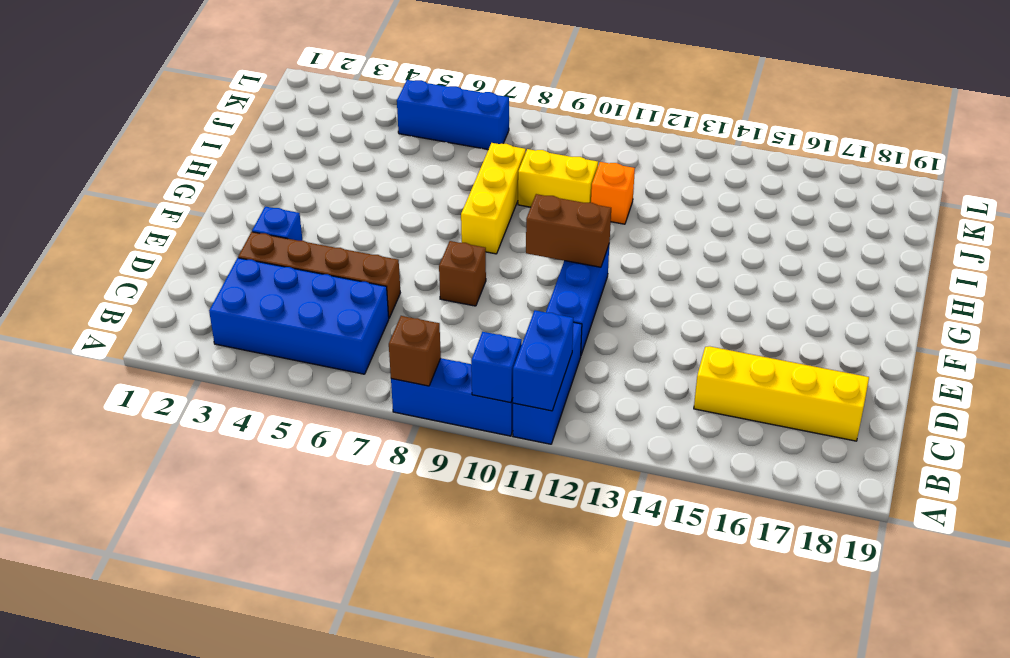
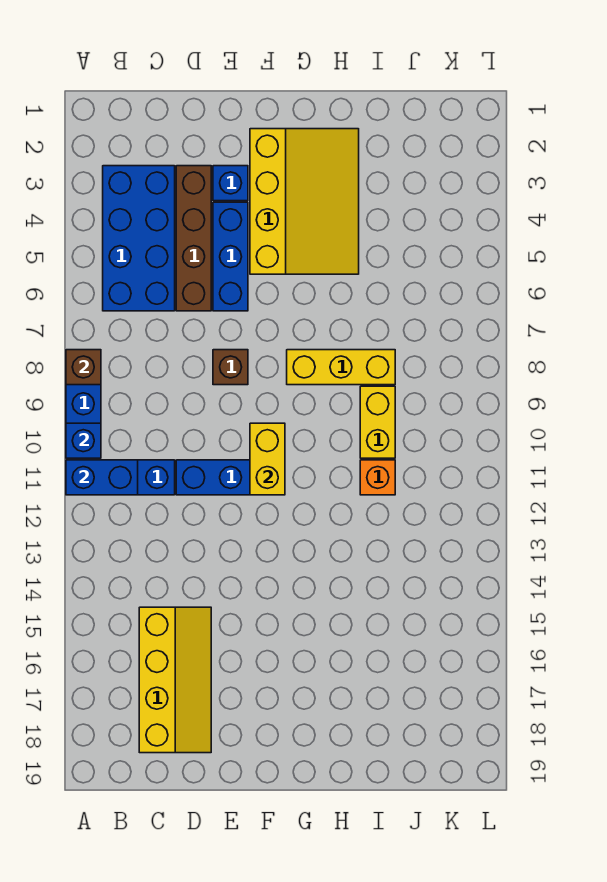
none -> yellow slope F2:H5 level 1 top F
brown brick F10:F11 level 2 -> yellow brick F10:F11 level 2
blue brick K5:K7 level 1 -> blue brick E4:E6 level 1

